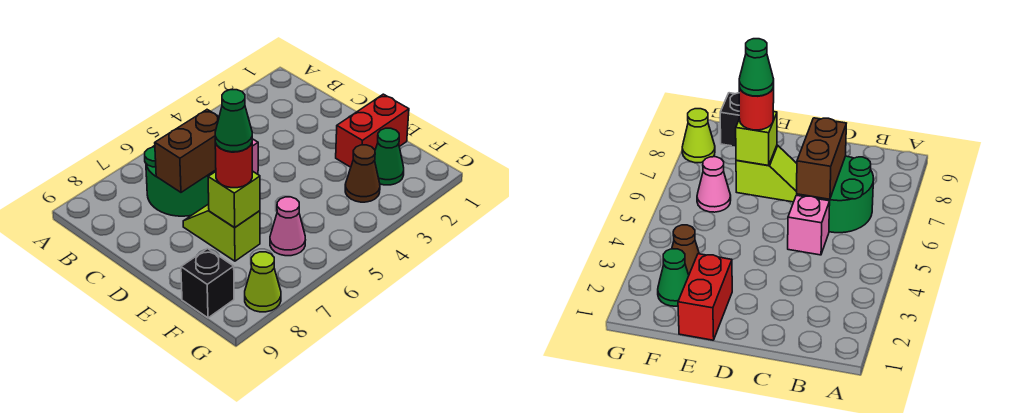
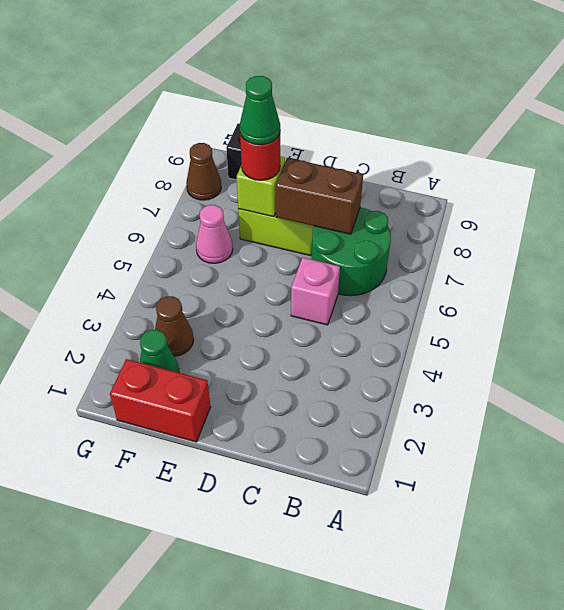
brown brick C6:C7 level 2 -> brown brick C7:D7 level 2
red brick E1:E2 level 1 -> red brick E1:F1 level 1
lime cone G8 level 1 -> brown cone G8 level 1

